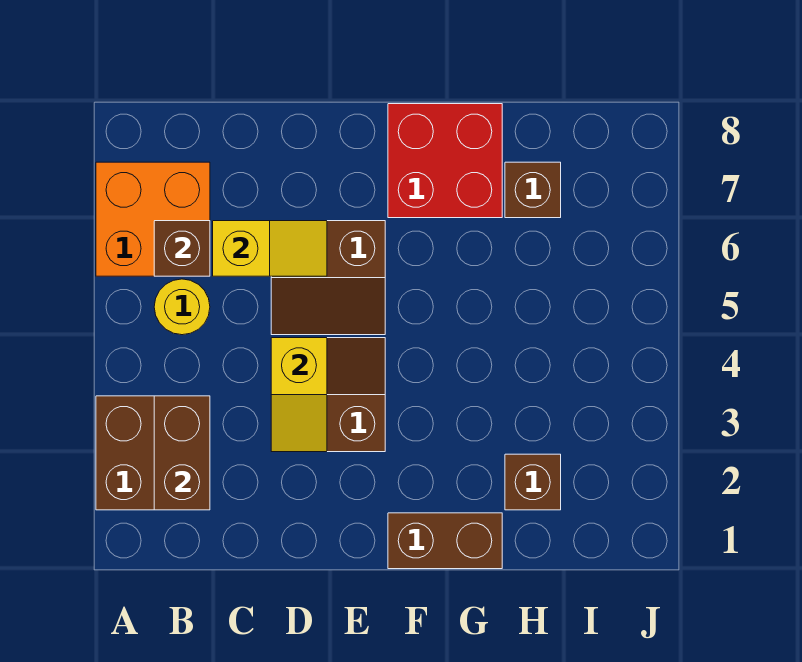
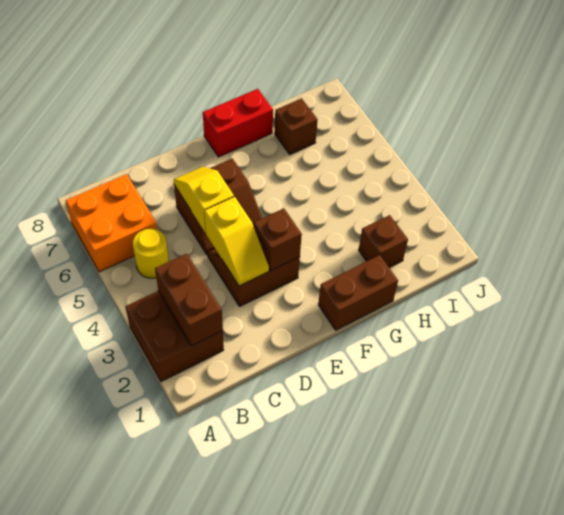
brown brick B6 level 2 -> brown brick E3 level 2
yellow slope C6:D6 level 2 top C -> yellow slope D5:D6 level 2 top 5
red brick F7:G8 level 1 -> red brick F8:G8 level 1

